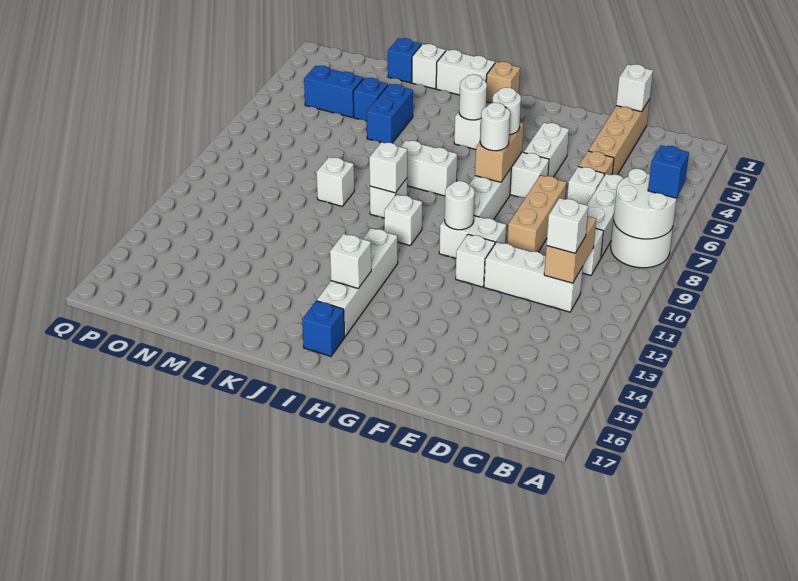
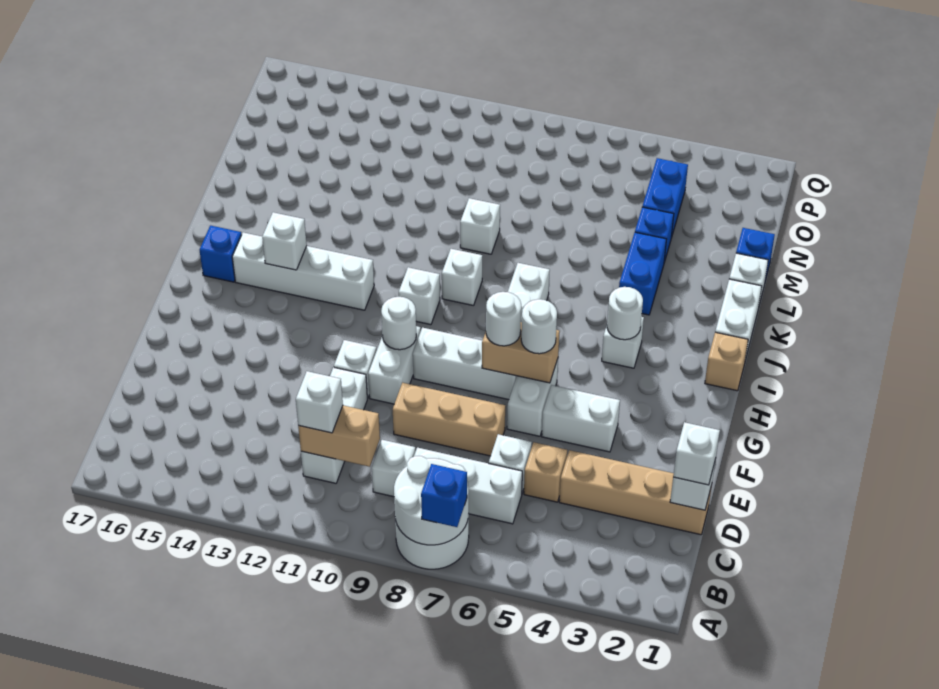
white brick J9 level 2 -> white brick D1 level 3
blue brick L4:L5 level 1 -> blue brick K4:L4 level 1

